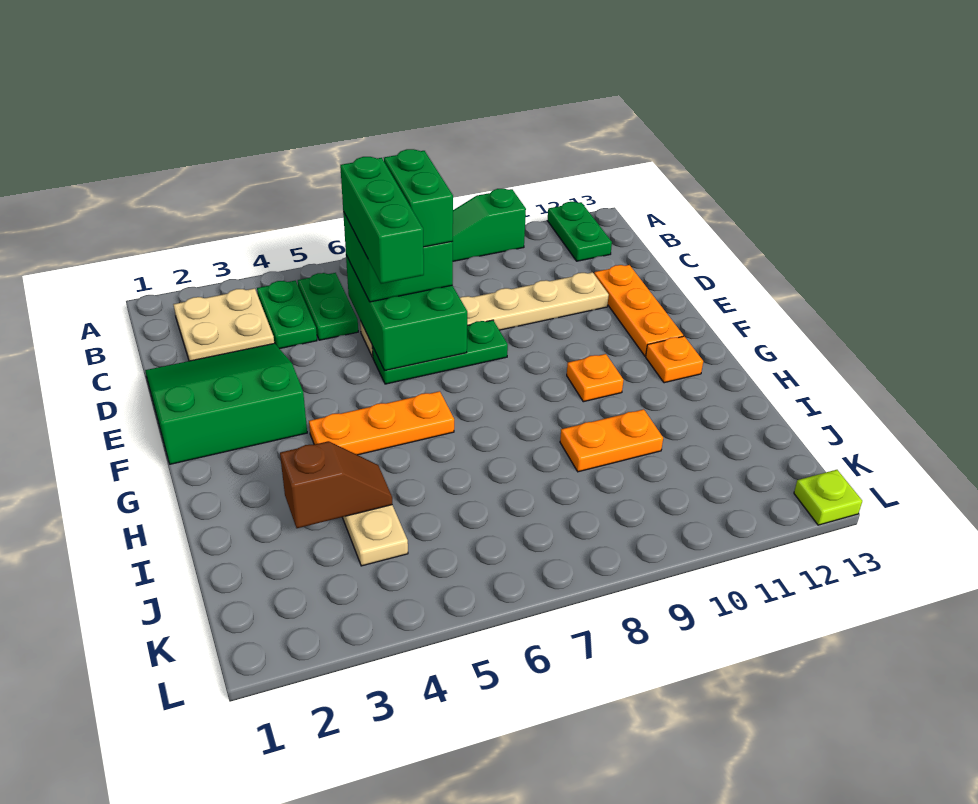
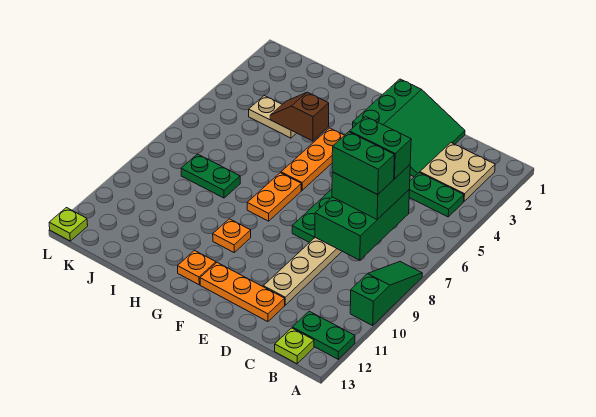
green plate B5:C5 level 1 -> green plate I8:J8 level 1
none -> lime plate B13 level 1
green brick C6:E7 level 2 -> green brick C6:D8 level 2
green brick C6:E6 level 4 -> green brick C6:D6 level 4
brown slope I3:I4 level 2 top 3 -> brown slope H4:I4 level 2 top H
orange plate I9:I10 level 1 -> orange plate G7:G8 level 1

